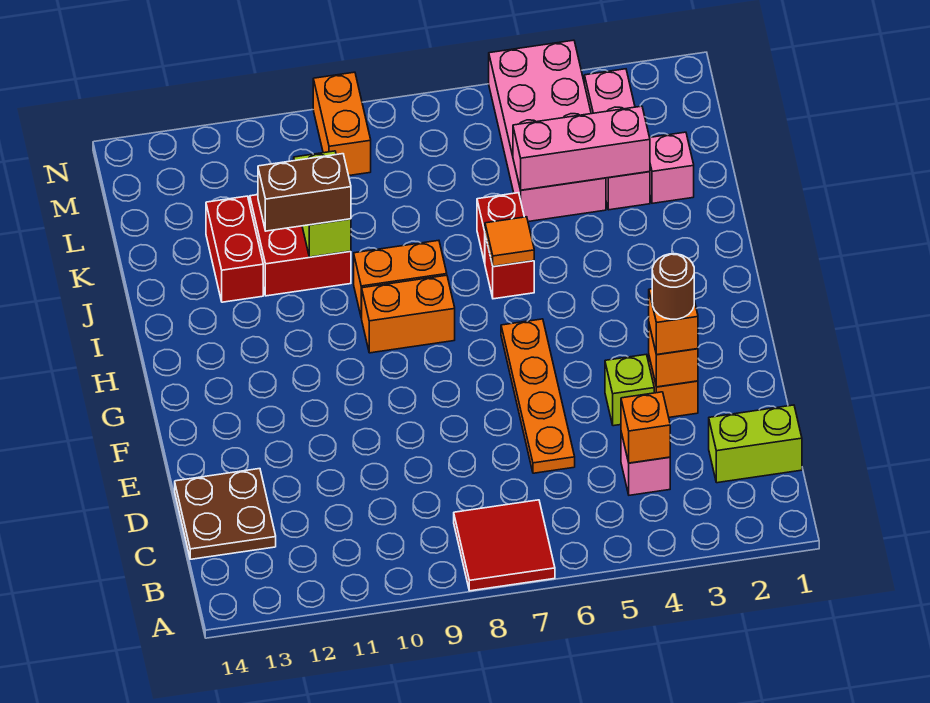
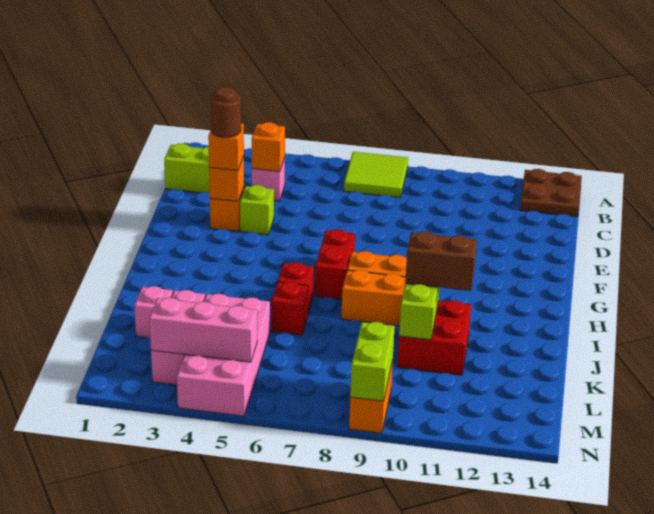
red tile A7:B8 level 1 -> lime tile A7:B8 level 1
brown plate C13:D14 level 1 -> brown plate A13:B14 level 1
orange plate D6:G6 level 1 -> none
orange tile I6 level 2 -> none
red brick J12:K12 level 1 -> red brick G7:H7 level 1
pink brick K3:K5 level 2 -> pink brick M3:M5 level 2
none -> lime brick M9:N9 level 2

